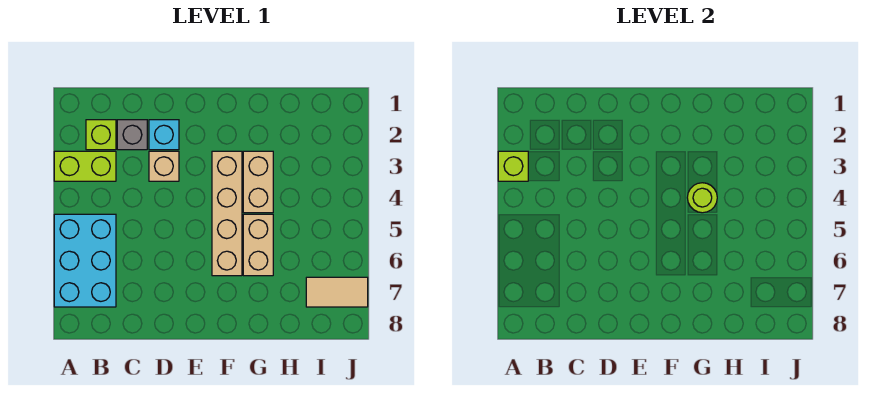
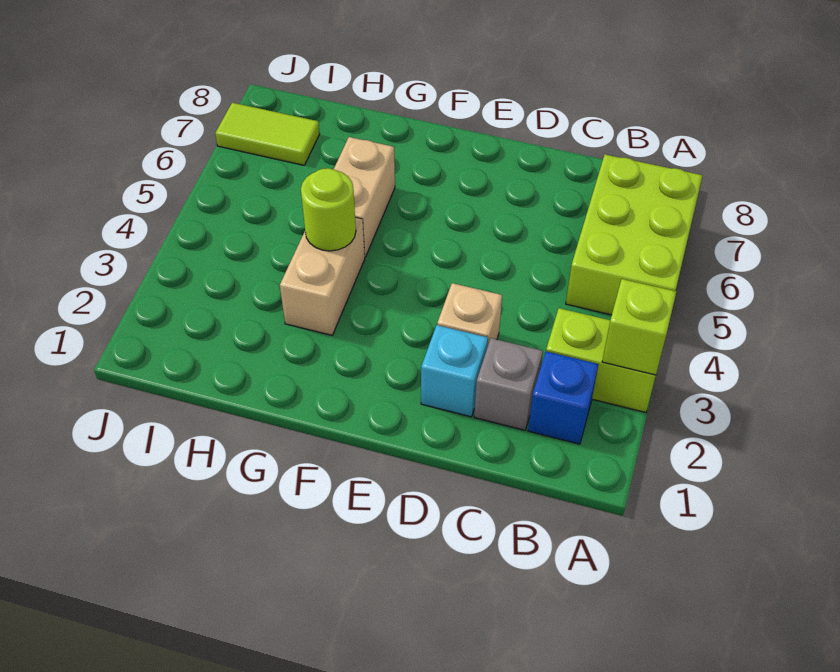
cyan brick A5:B7 level 1 -> lime brick A5:B7 level 1
lime brick B2 level 1 -> blue brick B2 level 1
tan brick F3:F6 level 1 -> none
tan tile I7:J7 level 1 -> lime tile I7:J7 level 1

